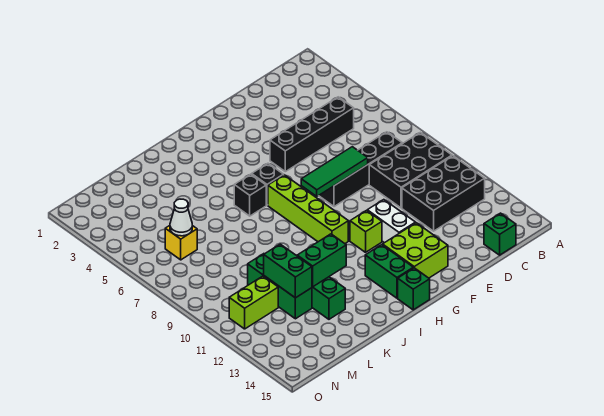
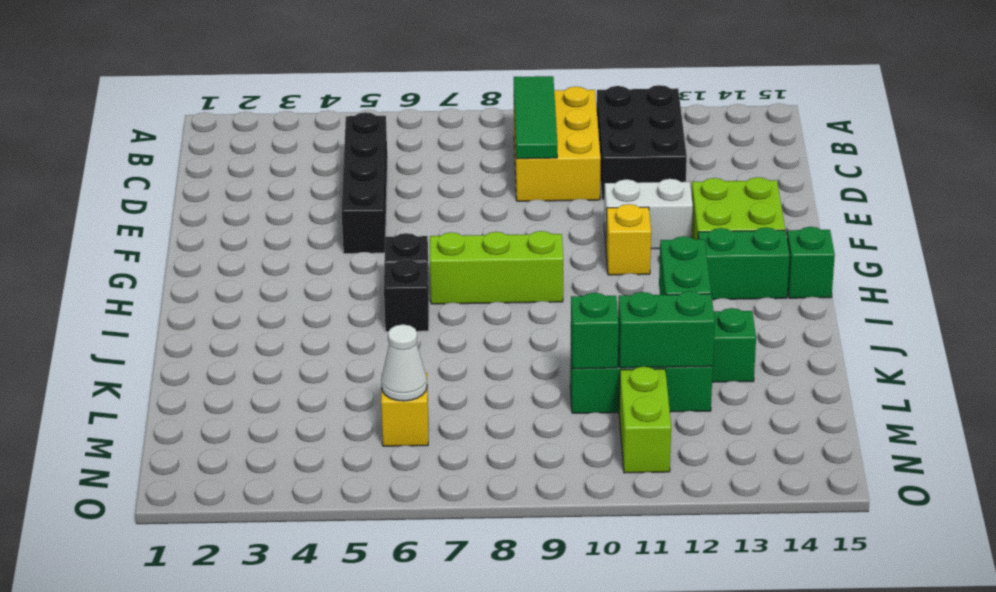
black brick B9:D10 level 1 -> yellow brick B9:D10 level 1
black brick C8:F8 level 1 -> none
green brick C15 level 1 -> green brick L10 level 2
green tile E8:G8 level 2 -> green tile B9:D9 level 2
lime brick G11 level 1 -> yellow brick G11 level 1
lime brick H7:H10 level 1 -> lime brick H7:H9 level 1

